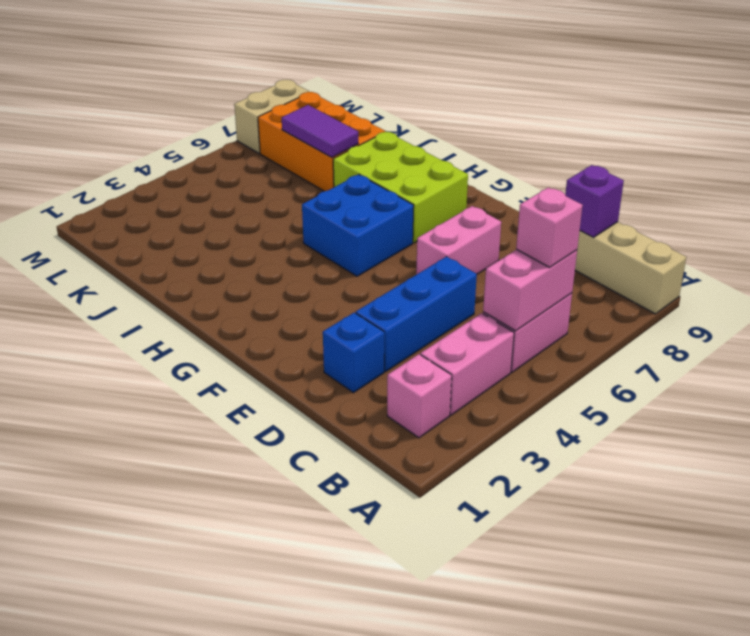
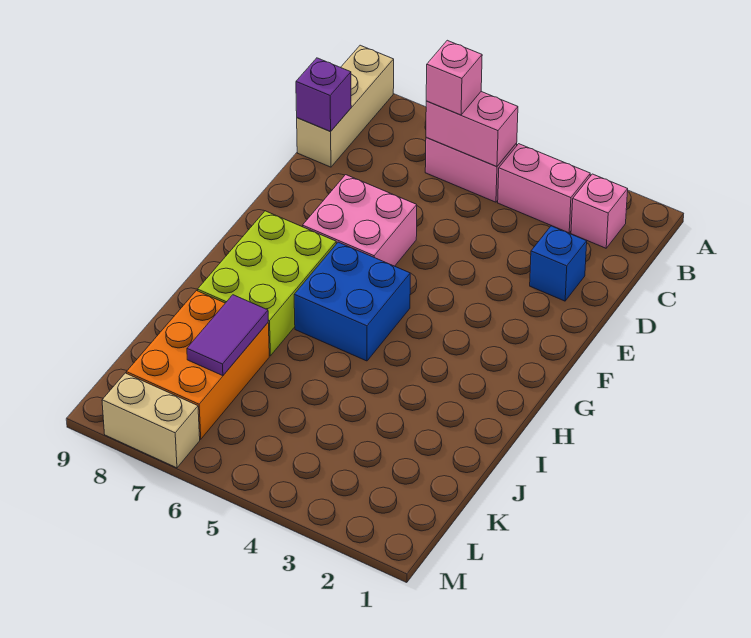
blue brick D3:D5 level 1 -> none
pink brick E6:E7 level 1 -> pink brick E6:F7 level 1

